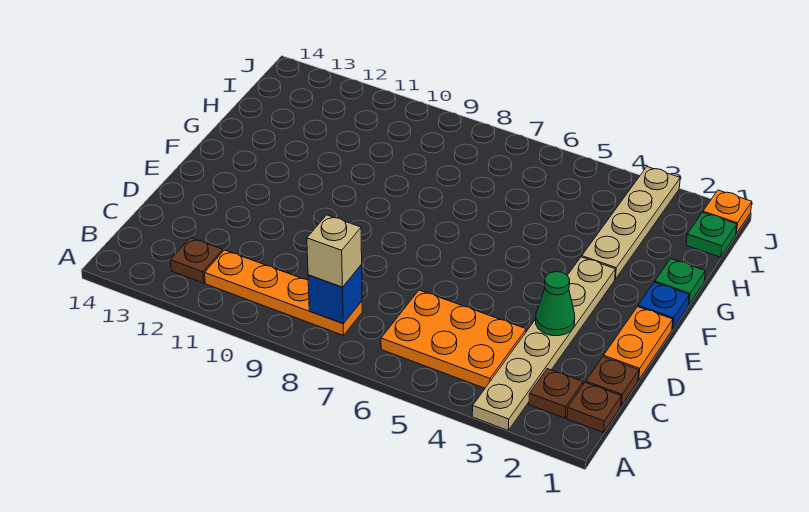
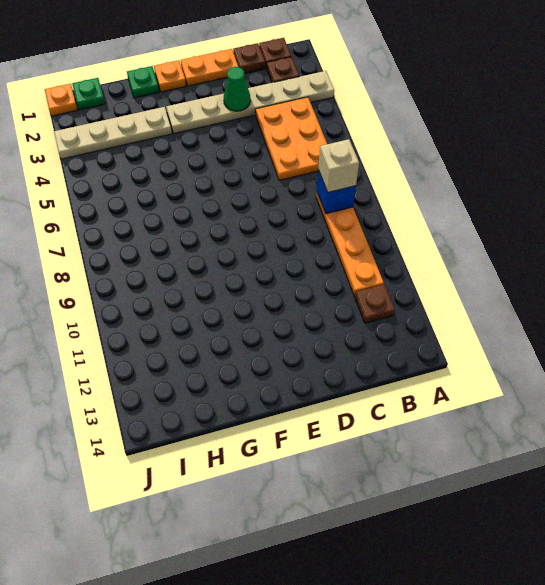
blue plate F1 level 1 -> orange plate F1 level 1

